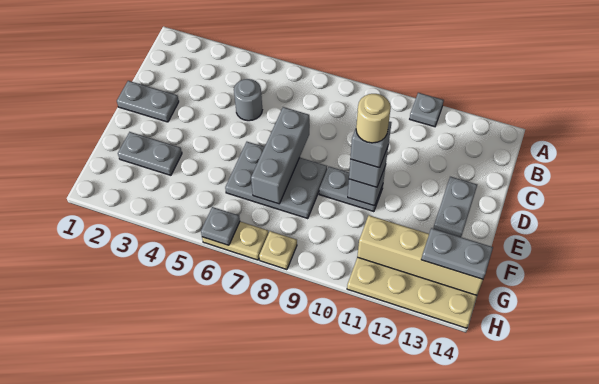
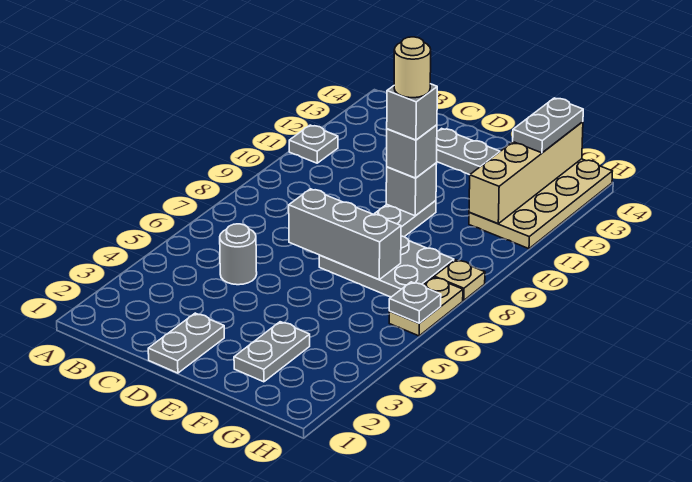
grey plate E6:F8 level 1 -> grey plate E7:G8 level 1

